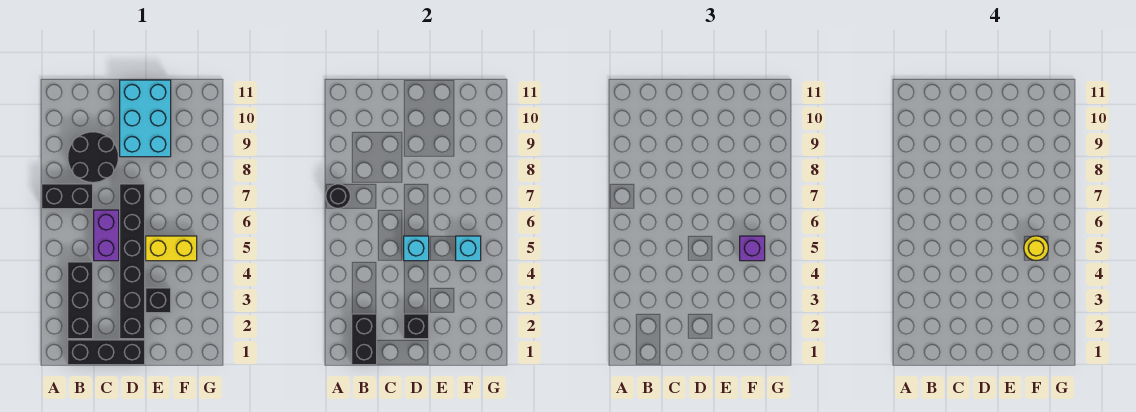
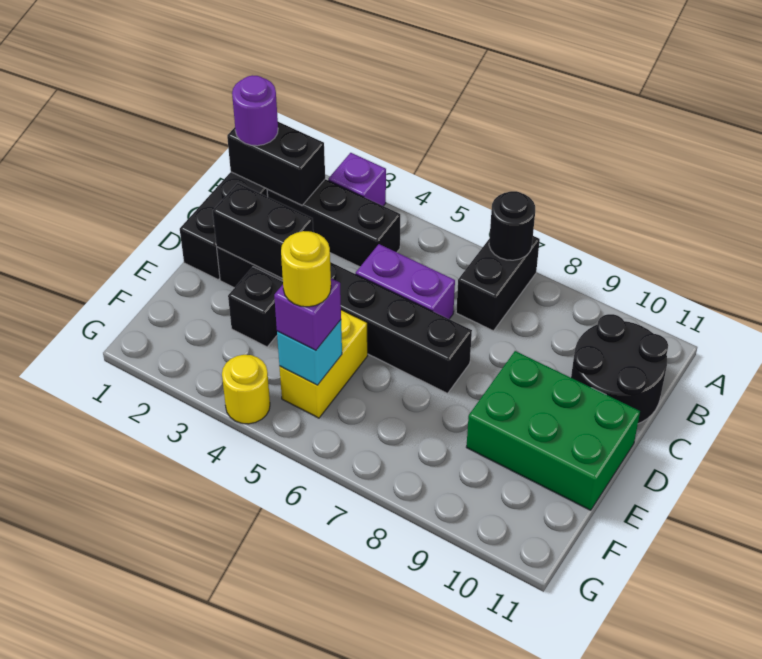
none -> purple brick A3 level 1
none -> purple round brick B1 level 3
black round brick B8:C9 level 1 -> black round brick B10:C11 level 1
black brick D2 level 2 -> black brick D2:D3 level 2
cyan brick D5 level 2 -> none
cyan brick D9:E11 level 1 -> green brick D9:E11 level 1
none -> yellow round brick G4 level 1

